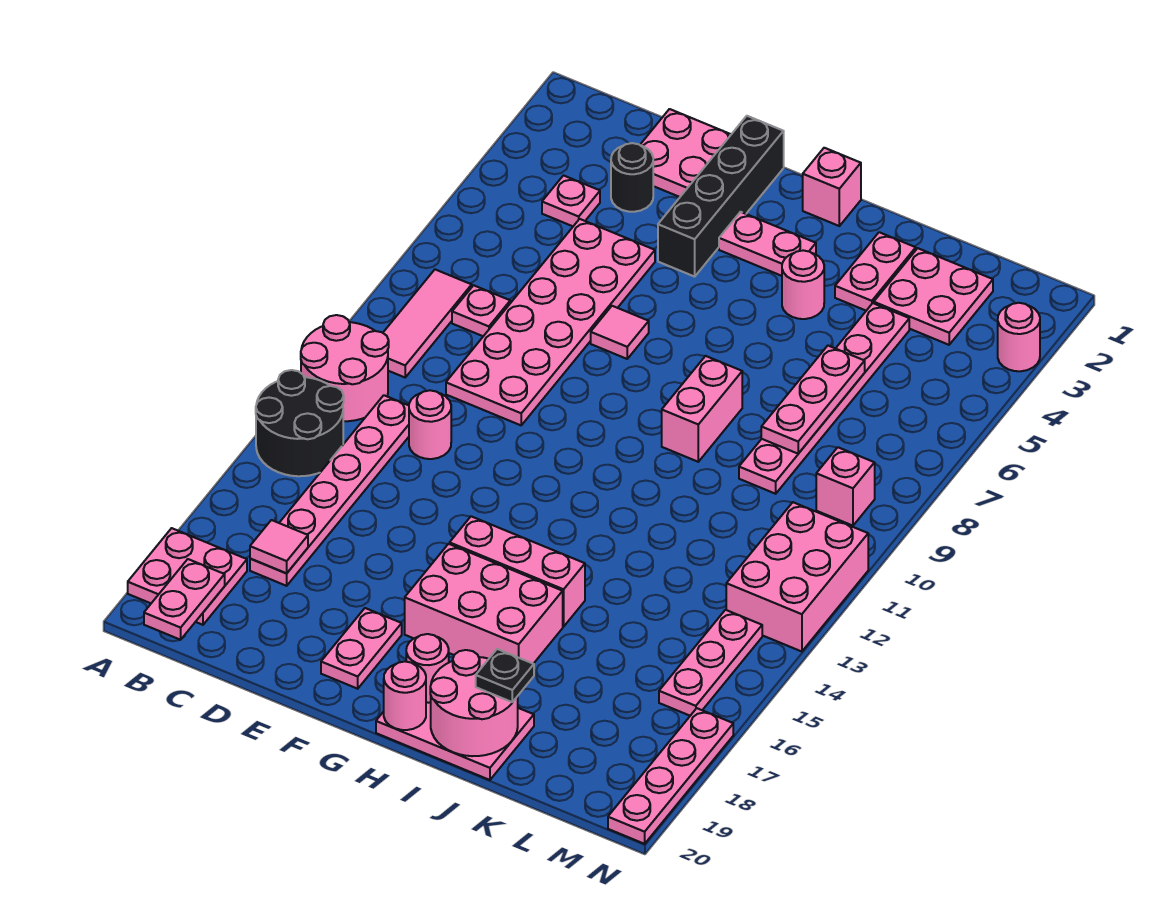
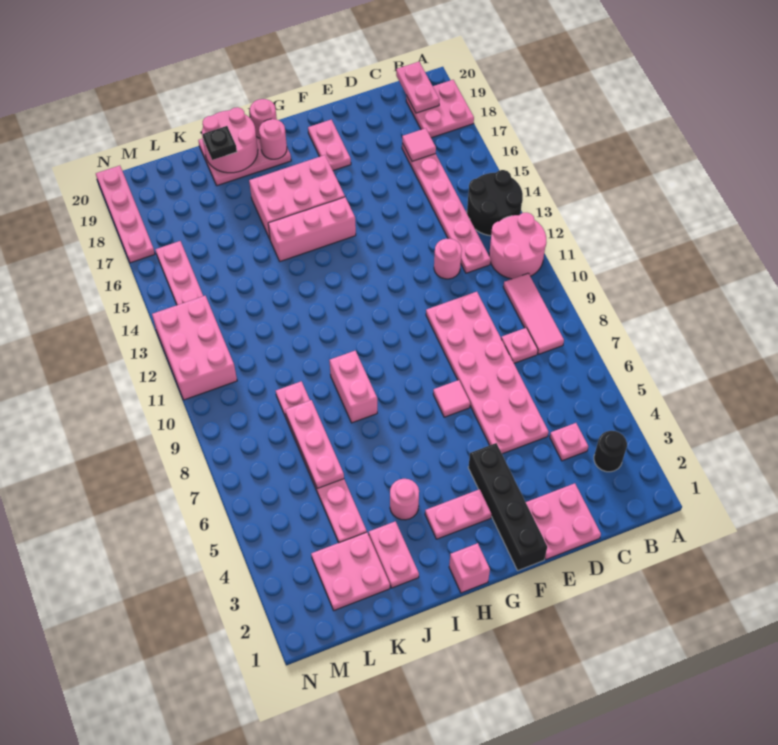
black round brick D3 level 1 -> black round brick B3 level 1
pink brick M9 level 1 -> none
pink round brick N3 level 1 -> none

